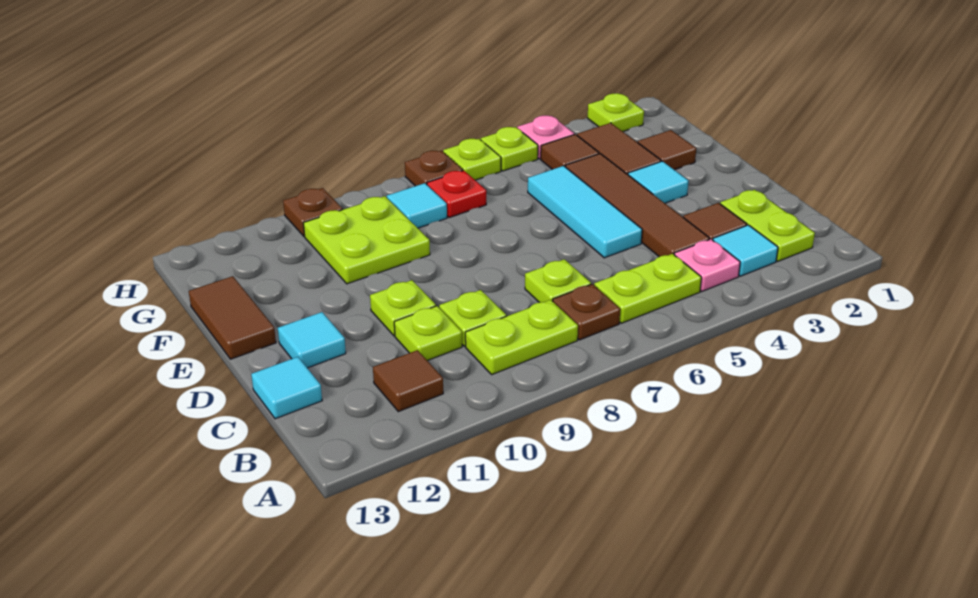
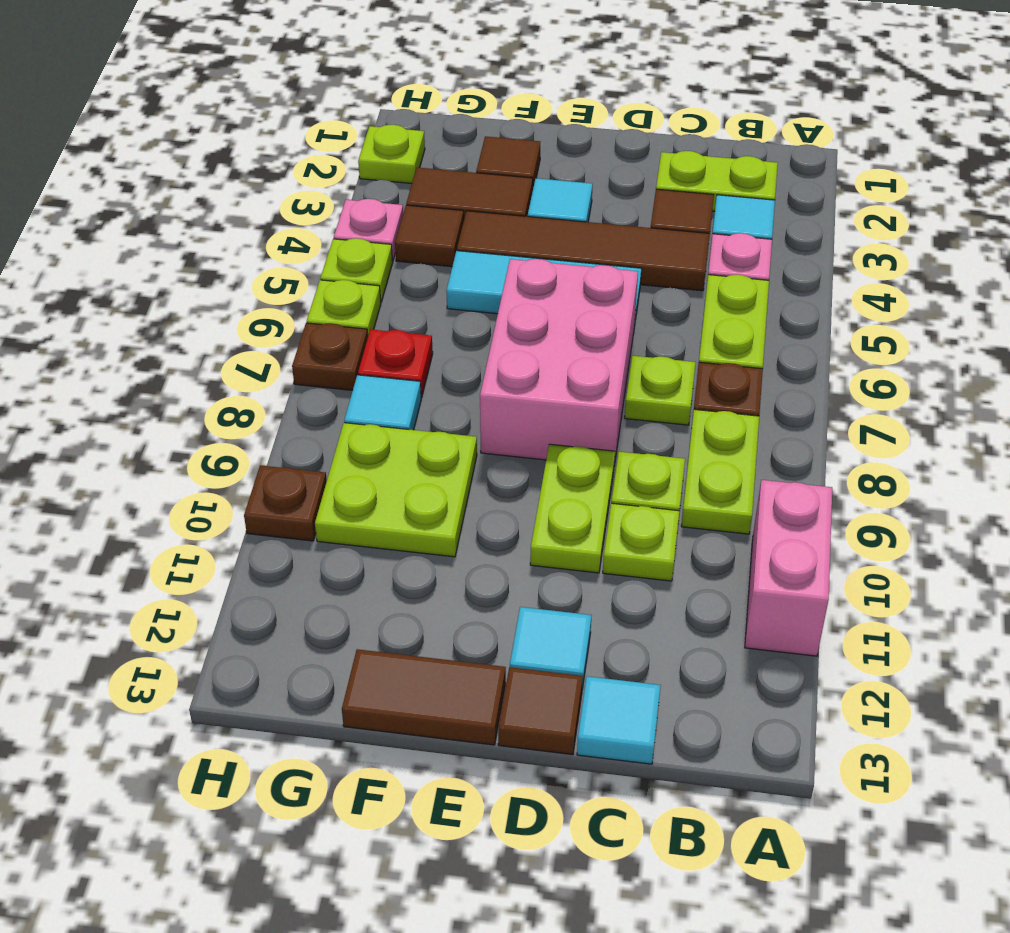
none -> pink brick A10:A11 level 1
brown tile B11 level 1 -> brown tile D13 level 1
none -> pink brick D6:E8 level 1
lime plate D10 level 1 -> lime plate D9:D10 level 1

